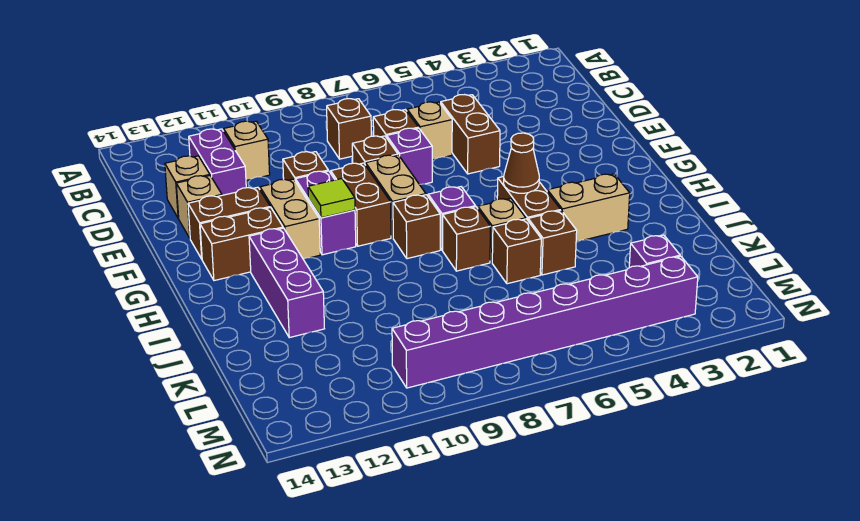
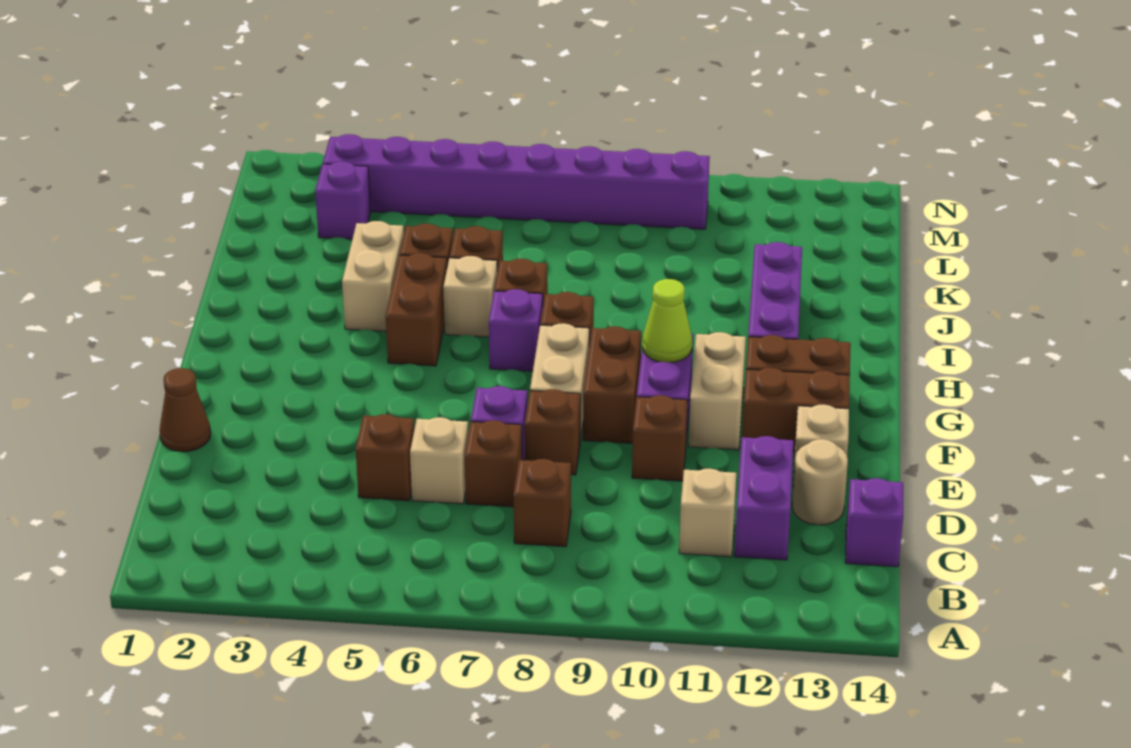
none -> purple brick C14 level 1
brown brick D5:E5 level 1 -> brown brick D5 level 1
tan brick D13 level 1 -> tan round brick D13 level 1
lime tile G10 level 2 -> lime cone G10 level 2
brown cone H5 level 2 -> brown cone E1 level 1
tan brick I3:I4 level 1 -> tan brick I4:J4 level 1

